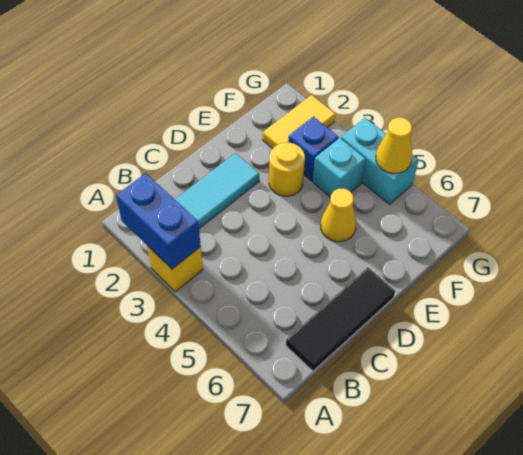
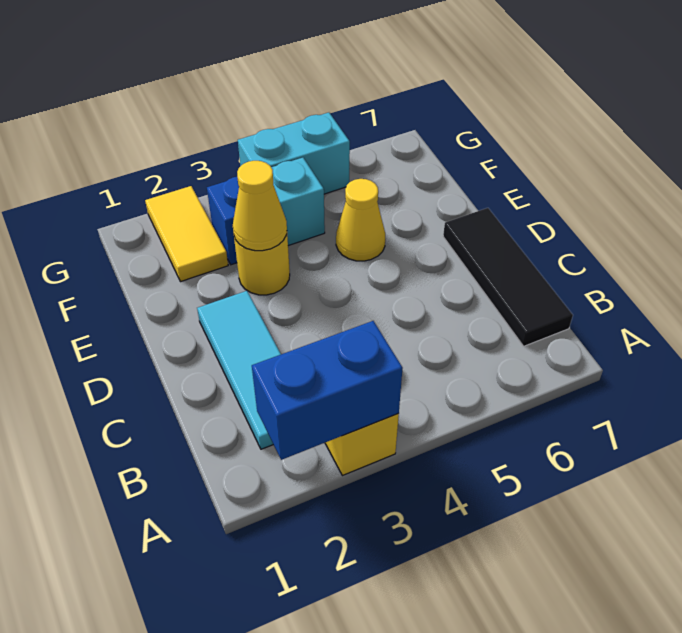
yellow cone G5 level 2 -> yellow cone E3 level 2

